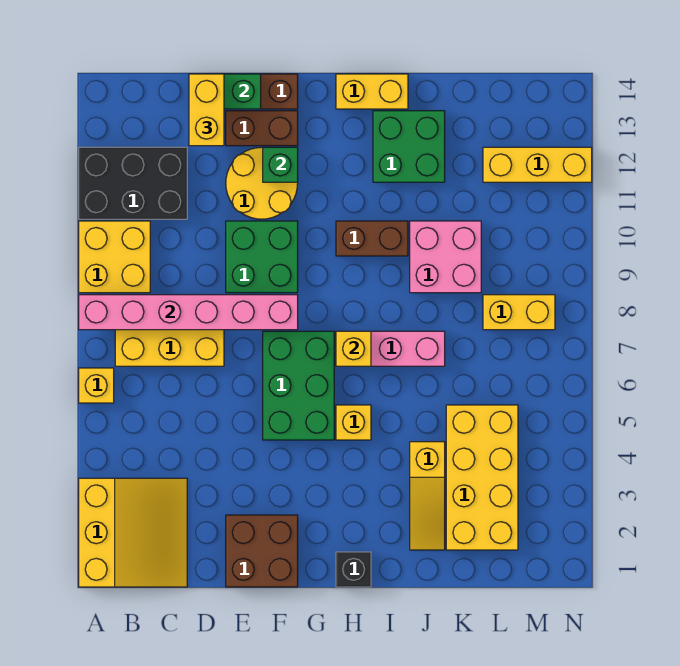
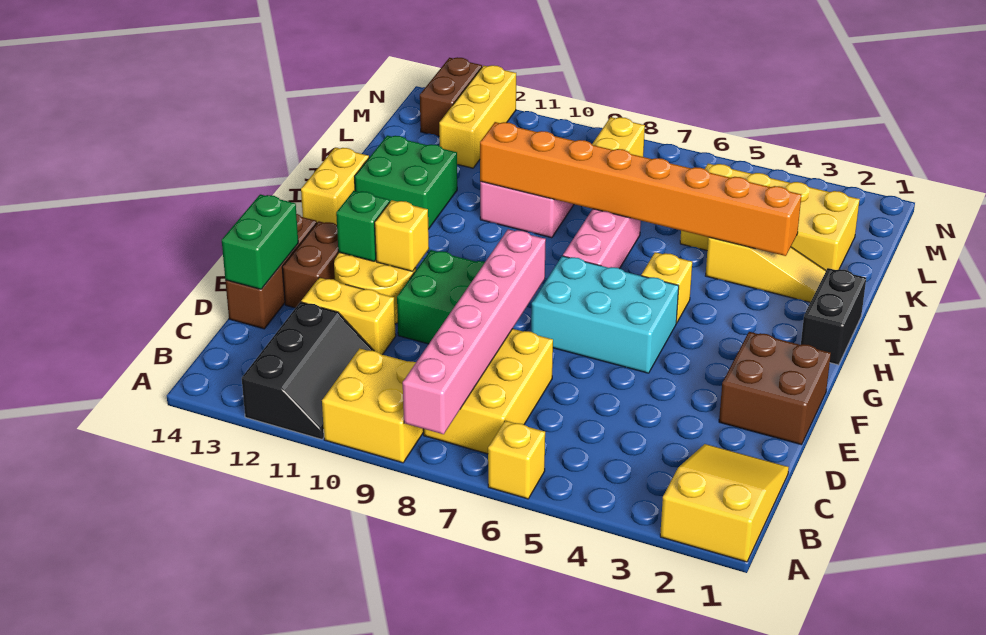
yellow slope A1:C3 level 1 top A -> yellow slope A1:C2 level 1 top A
black brick A11:C12 level 1 -> black slope A11:C12 level 1 top 12
yellow brick D13:D14 level 3 -> yellow brick D11:D12 level 1
green brick F5:G7 level 1 -> cyan brick F5:G7 level 1
black brick H1 level 1 -> black brick H1:I1 level 1
yellow brick H7 level 2 -> yellow brick F11 level 2
brown brick H10:I10 level 1 -> brown brick M13:N13 level 1
none -> orange brick J3:J10 level 2

